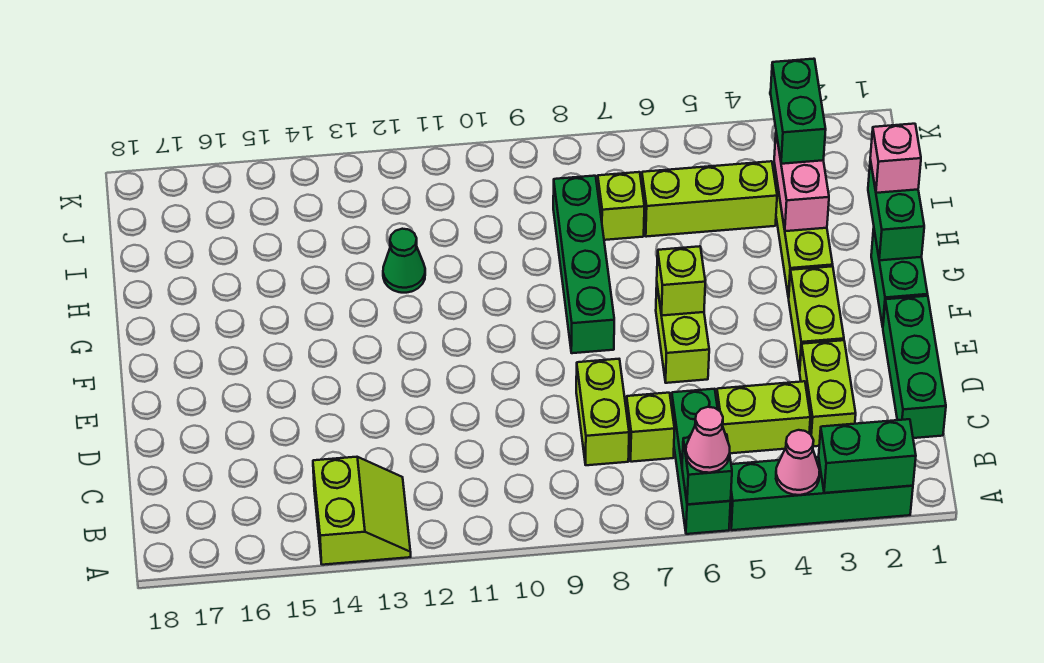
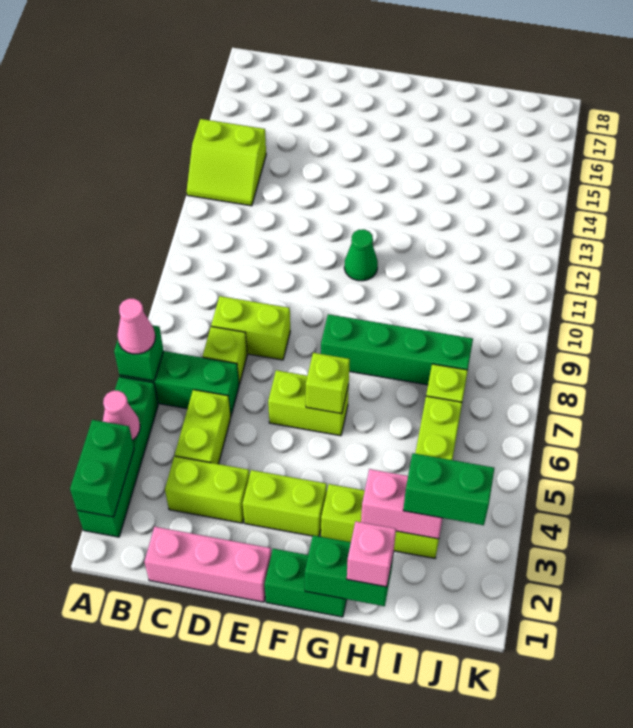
green brick C1:E1 level 1 -> pink brick C1:E1 level 1
green cone H12 level 1 -> green cone F11 level 1

